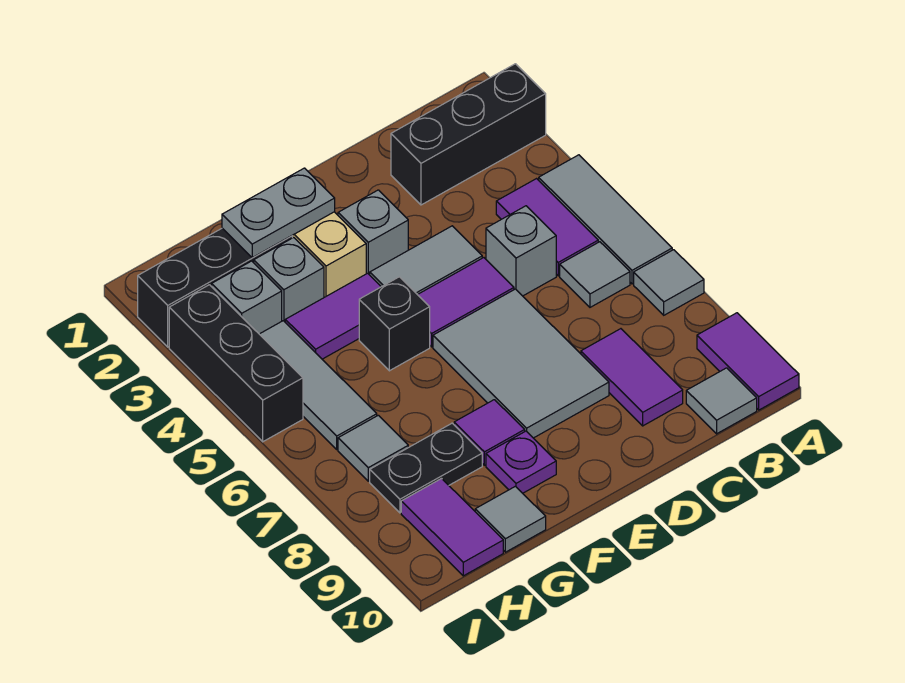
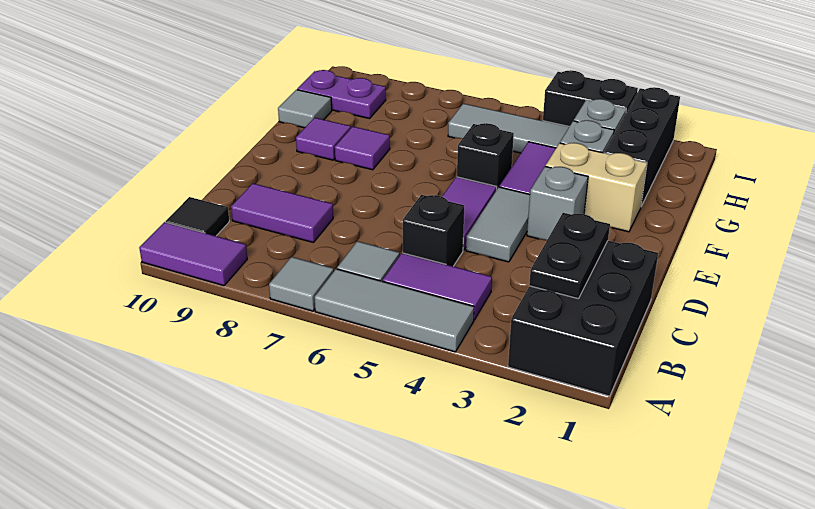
black brick A2:C2 level 1 -> black brick A1:C2 level 1
grey tile B10 level 1 -> black tile B10 level 1
grey brick C5 level 1 -> black brick C5 level 1
grey tile D6:E8 level 1 -> none
grey plate F2:G2 level 2 -> none
purple plate F9 level 1 -> purple tile F9 level 1
black plate G8:H8 level 1 -> black plate B2:C2 level 2
grey tile H7 level 1 -> none
purple tile H9:H10 level 1 -> purple plate H9:H10 level 1
black brick I3:I5 level 1 -> black brick I3:I4 level 1

